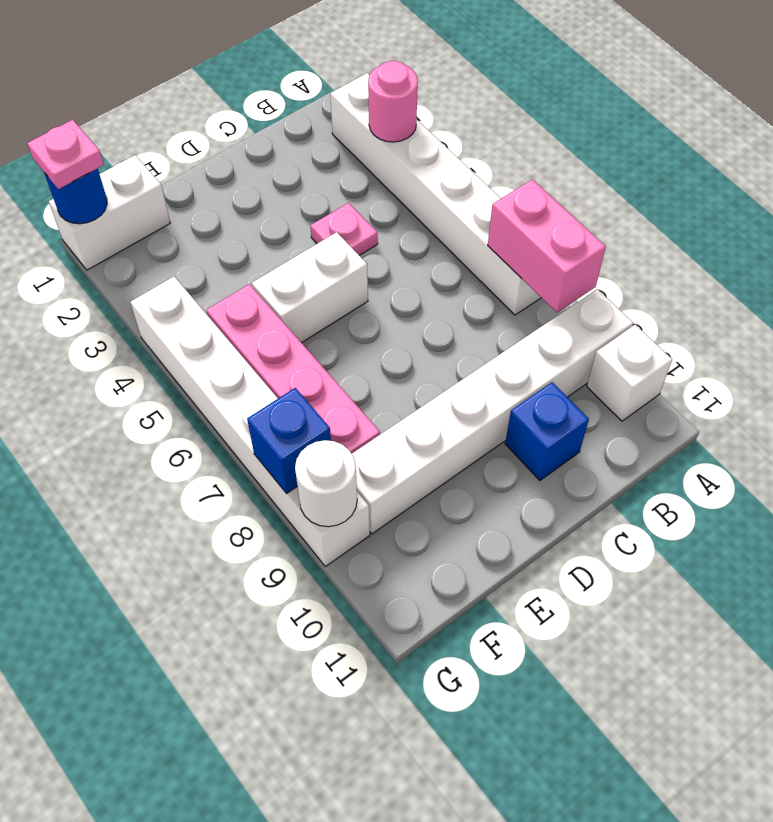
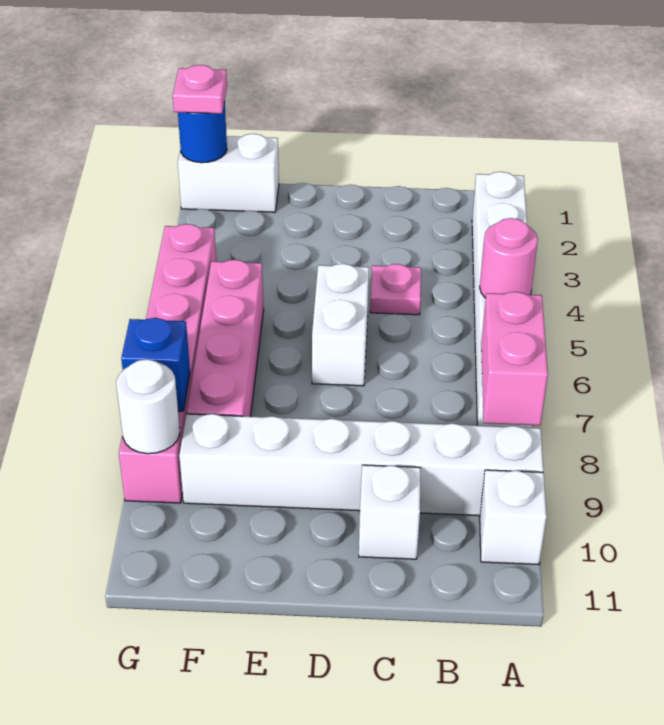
pink round brick A3 level 2 -> pink round brick A5 level 2
blue brick C10 level 1 -> white brick C10 level 1
white brick D5:E5 level 1 -> white brick D5:D6 level 1
white brick G4:G9 level 1 -> pink brick G4:G9 level 1

